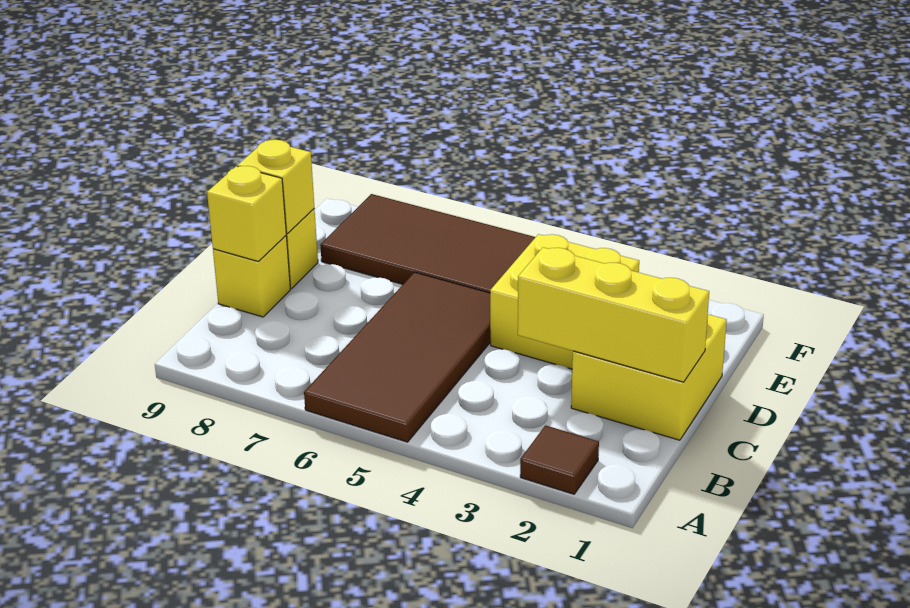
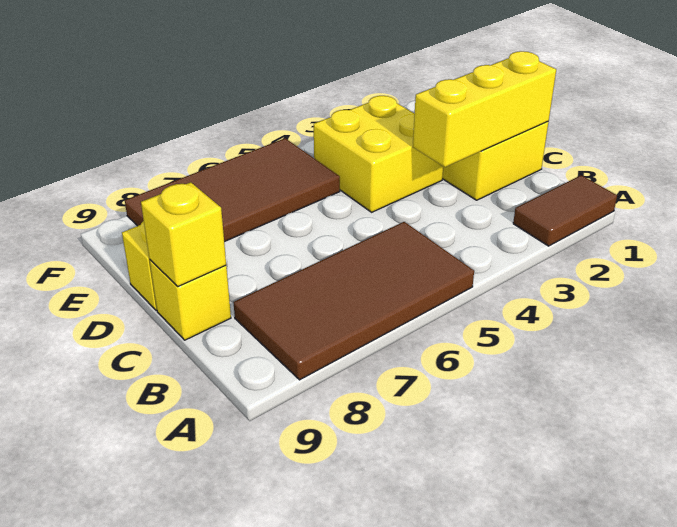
brown tile A2 level 1 -> brown tile A1:A2 level 1
brown tile A5:D6 level 1 -> brown tile A5:B8 level 1
yellow brick D9 level 2 -> none

